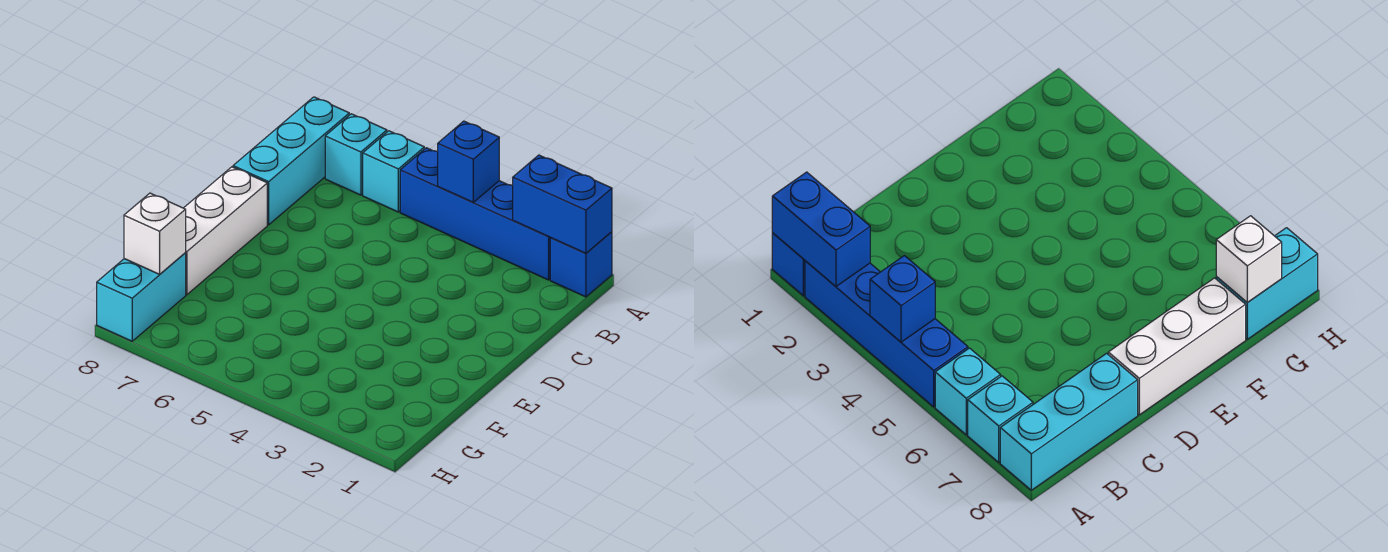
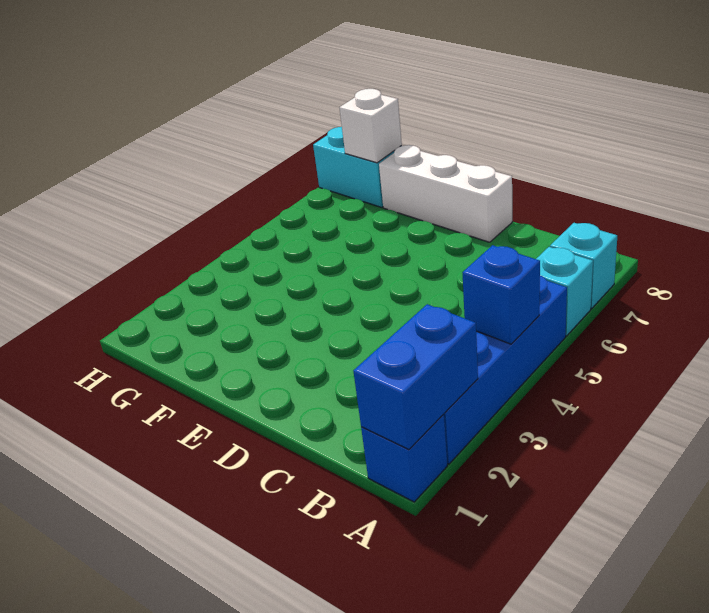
cyan brick A8:C8 level 1 -> none

